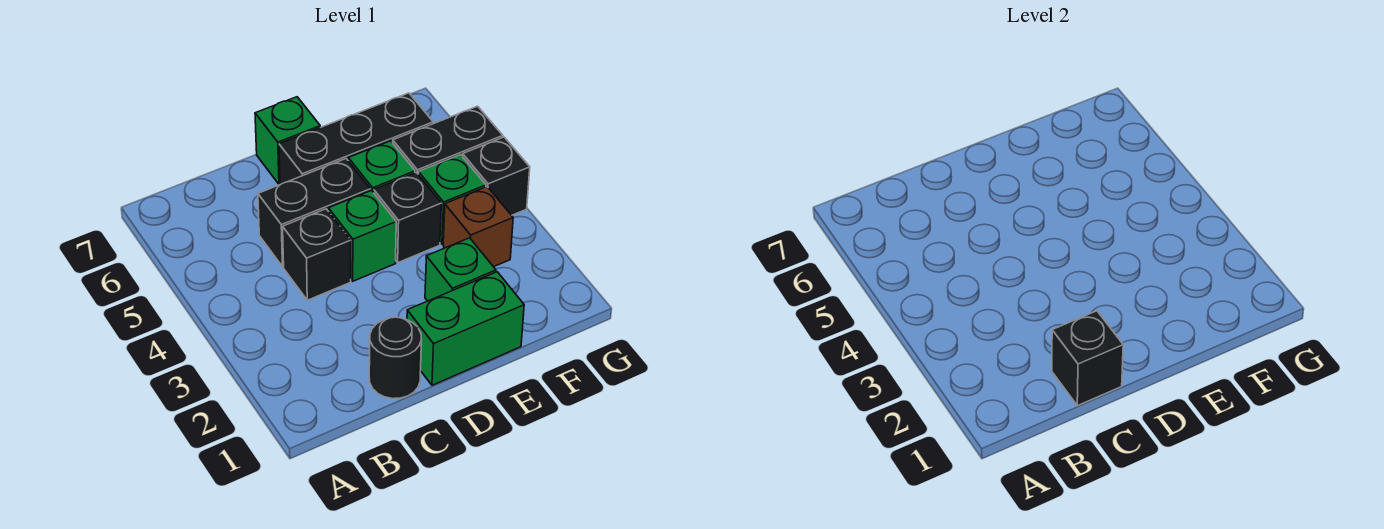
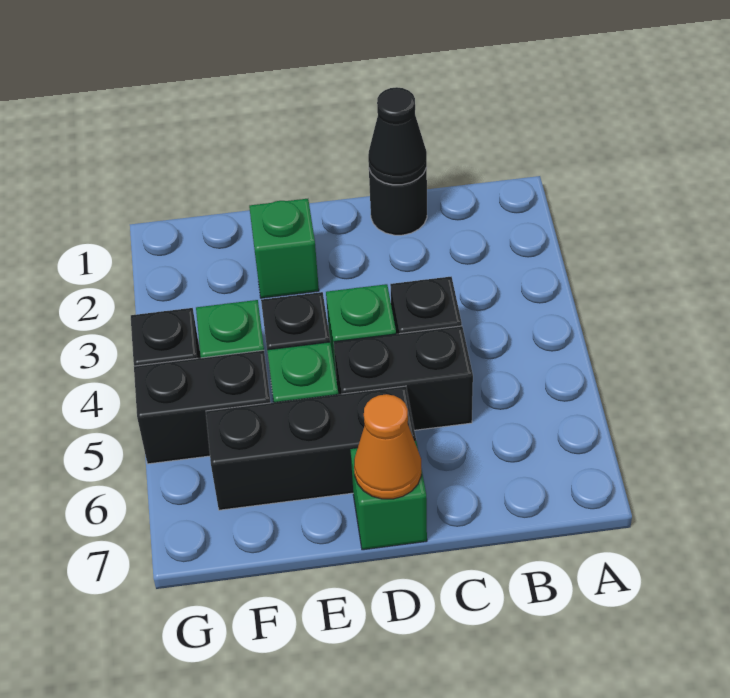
black brick C1 level 2 -> black cone C1 level 2
green brick D1:E1 level 1 -> none
none -> orange cone D7 level 2
brown brick F3 level 1 -> none

